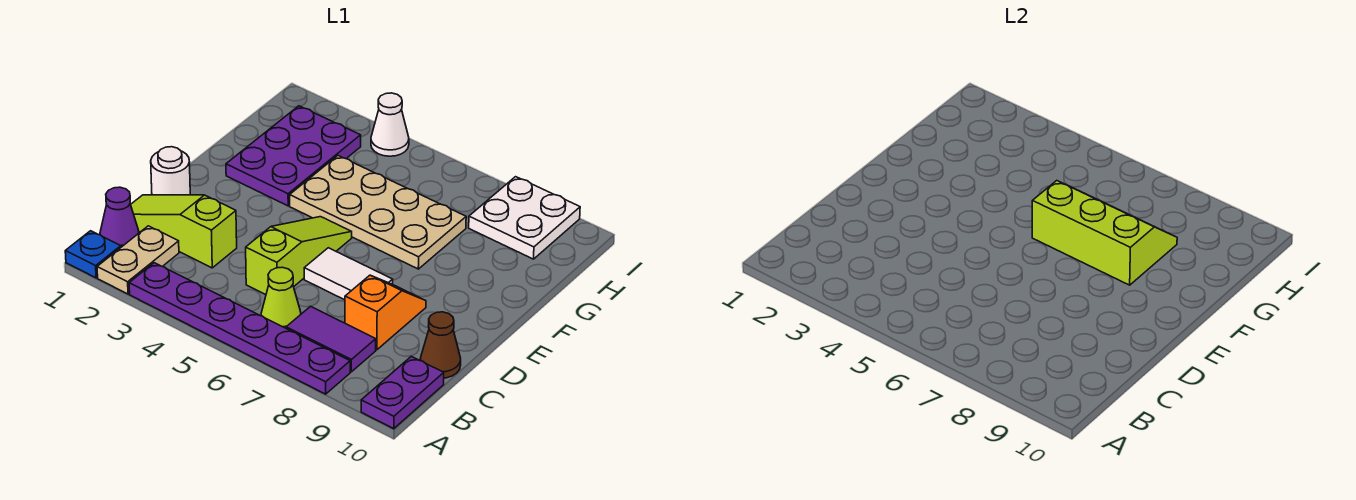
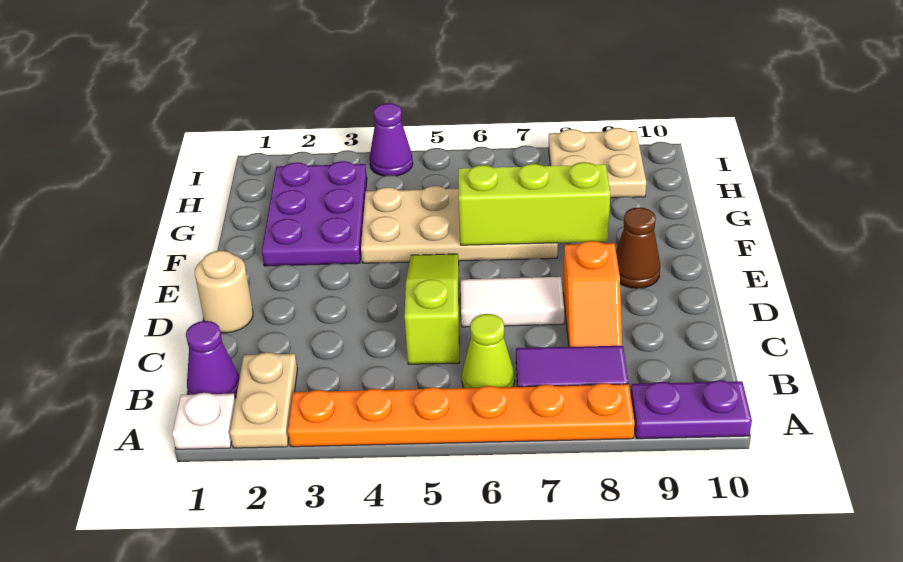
blue plate A1 level 1 -> white plate A1 level 1
purple plate A3:A8 level 1 -> orange plate A3:A8 level 1
purple plate A10:B10 level 1 -> purple plate A9:A10 level 1
lime slope C1:C3 level 1 top 3 -> none
orange slope C8:D8 level 1 top C -> orange slope C8:D8 level 1 top D
brown cone C10 level 1 -> brown cone E9 level 1
white round brick D1 level 1 -> tan round brick D1 level 1
white plate H8:I9 level 1 -> tan plate H8:I9 level 1
white cone I4 level 1 -> purple cone I4 level 1

